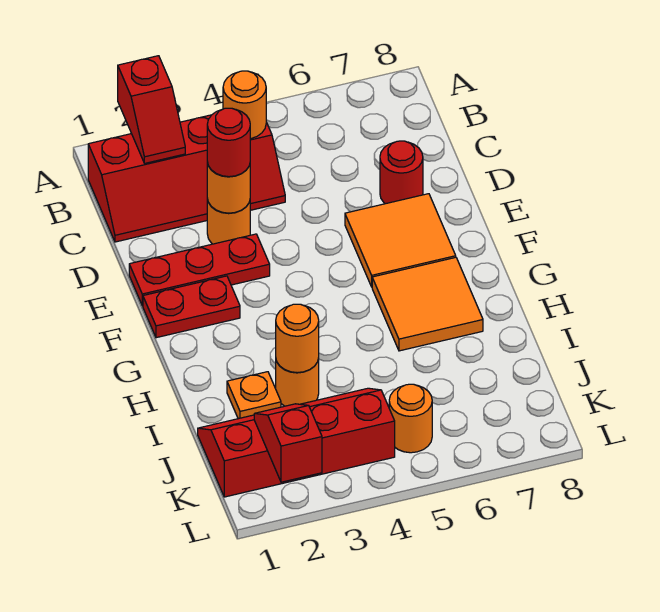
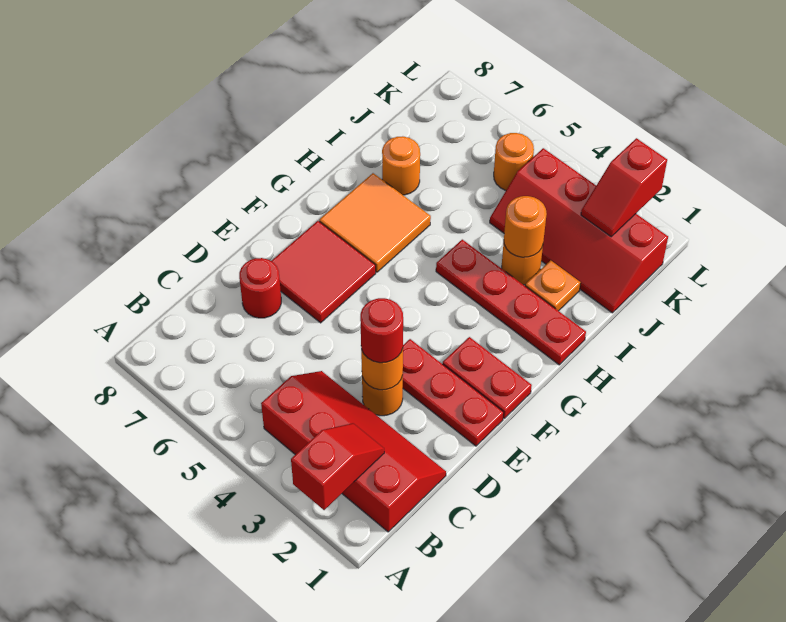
orange round brick B4 level 2 -> orange round brick I7 level 1
orange tile E6:F7 level 1 -> red tile E6:F7 level 1
none -> red plate H1:H4 level 1

